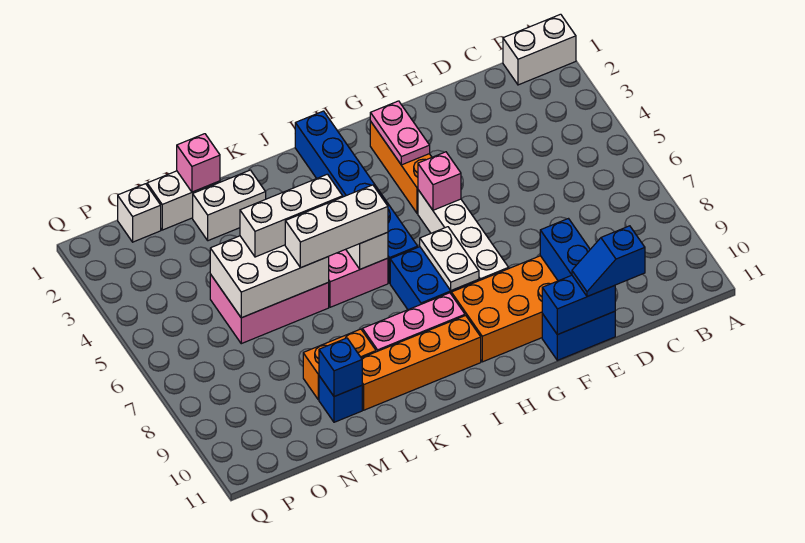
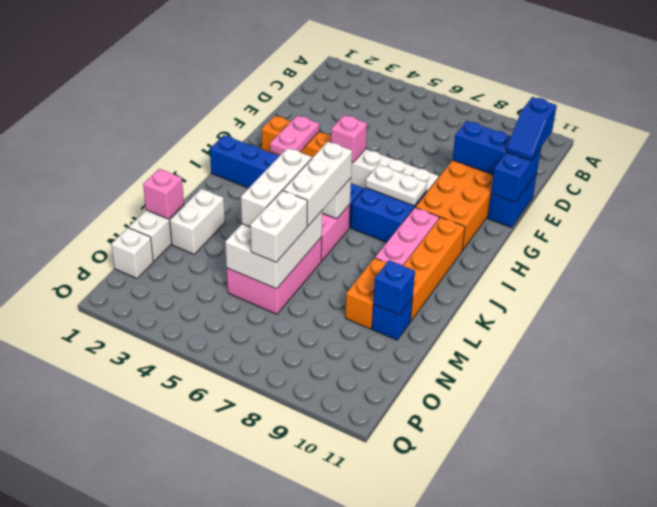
white brick A1:B1 level 1 -> white brick M6:N6 level 3
pink plate G2:G3 level 2 -> pink plate G3:H3 level 2

